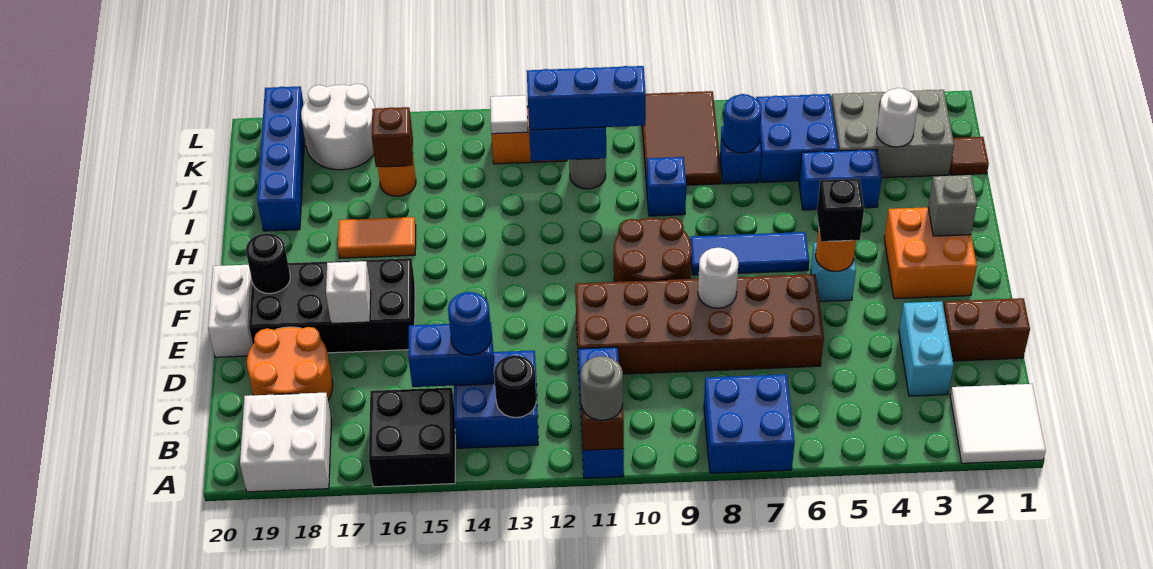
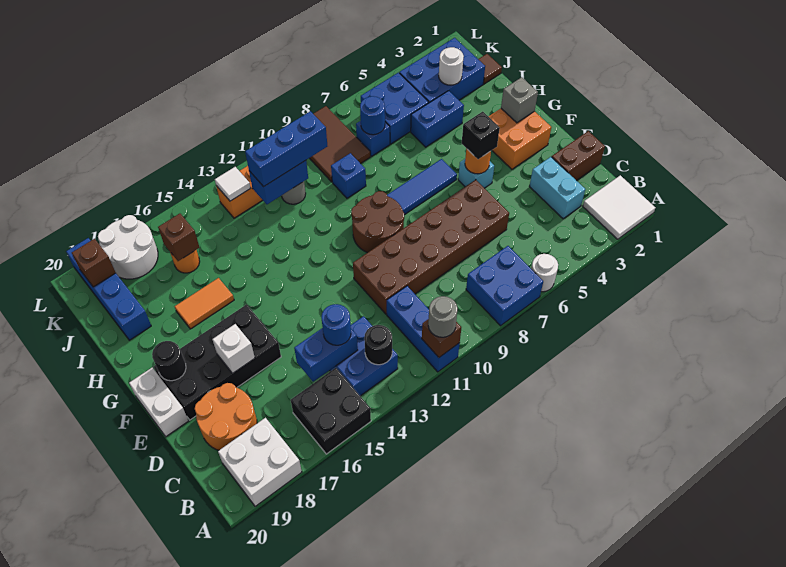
white round brick E8 level 2 -> white round brick A6 level 1
grey brick J2:K4 level 1 -> blue brick J2:K4 level 1
none -> brown brick K19 level 2

